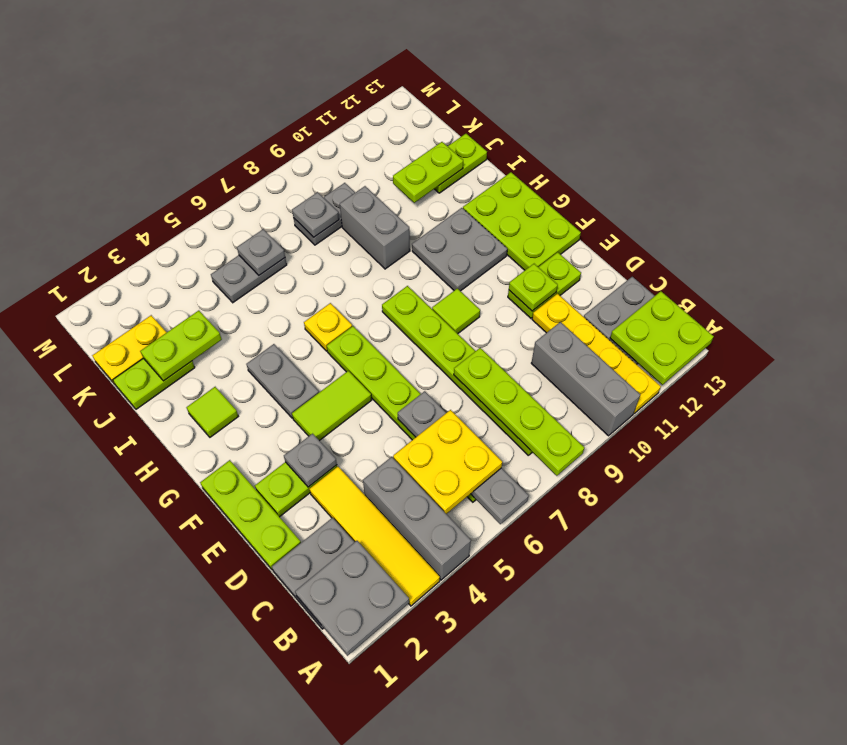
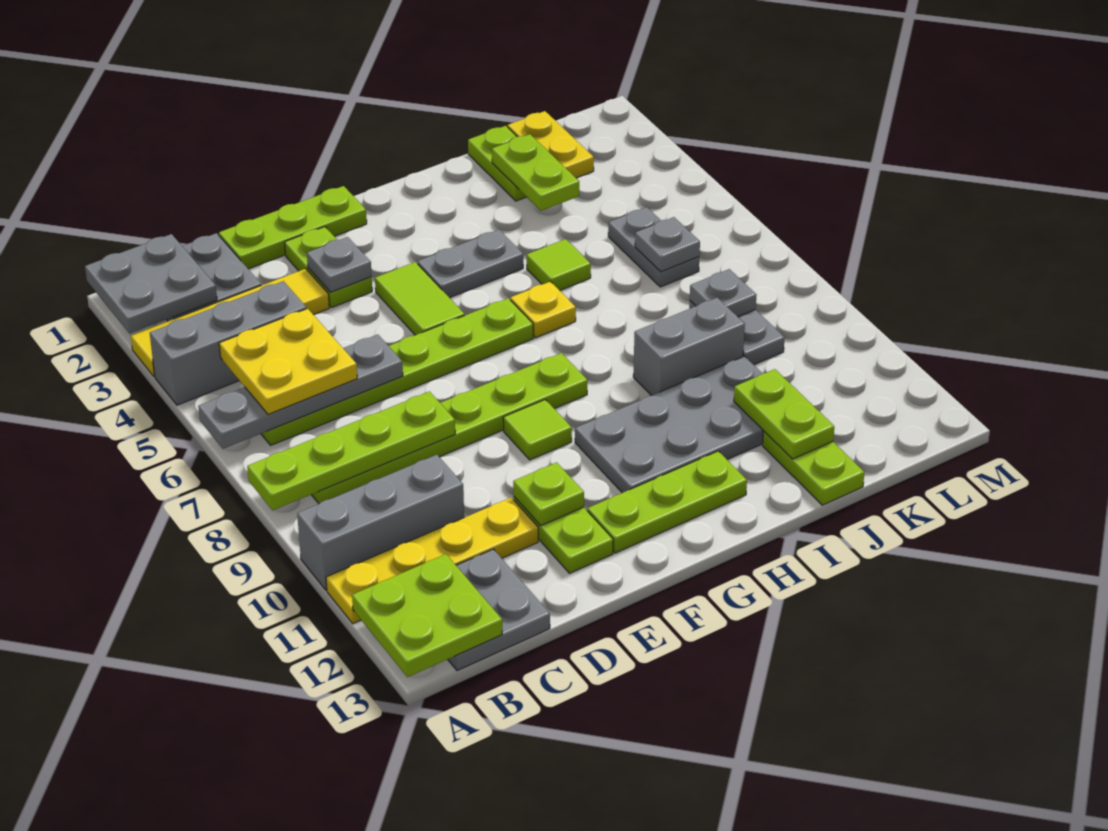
lime plate F12:H13 level 1 -> lime plate F12:H12 level 1
grey plate G10:H11 level 1 -> grey plate G10:J11 level 1
lime tile H2 level 1 -> lime tile I5 level 1

